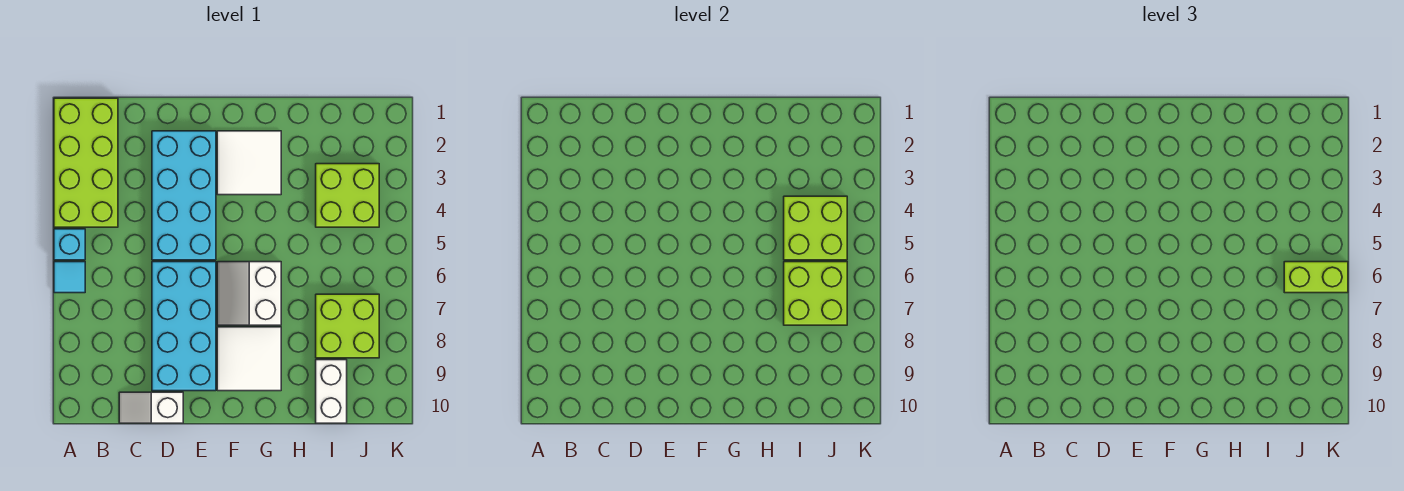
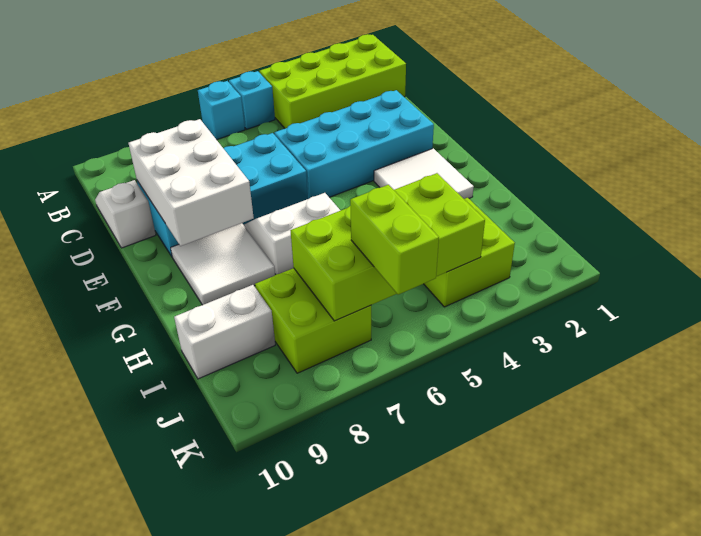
cyan tile A6 level 1 -> cyan brick A6 level 1
none -> white brick D8:F9 level 2

